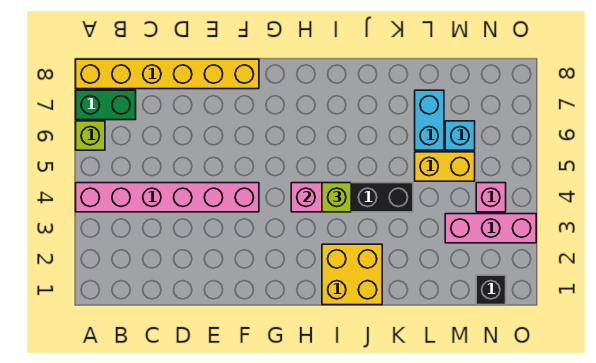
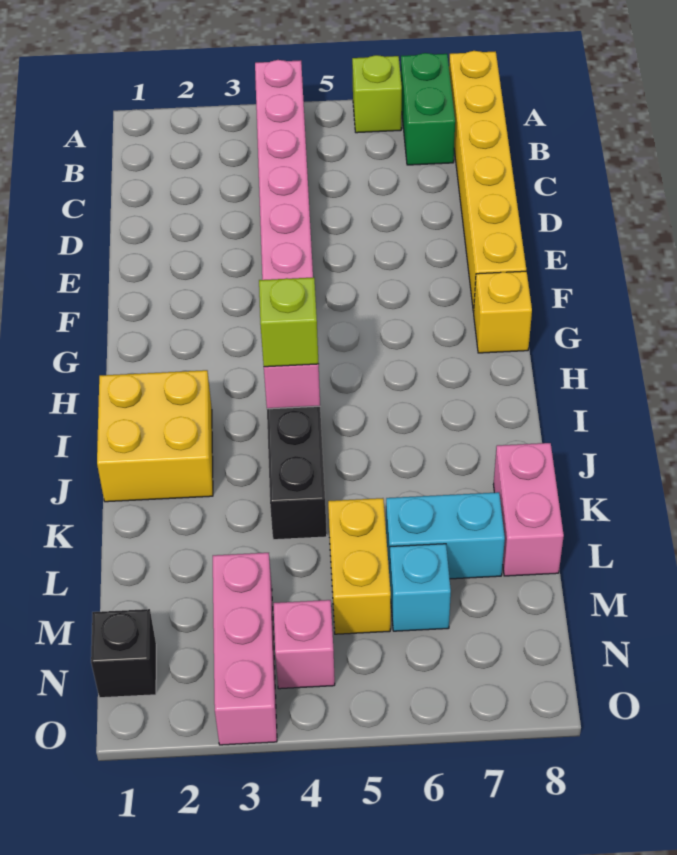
none -> yellow brick G8 level 1
none -> pink brick K8:L8 level 1

